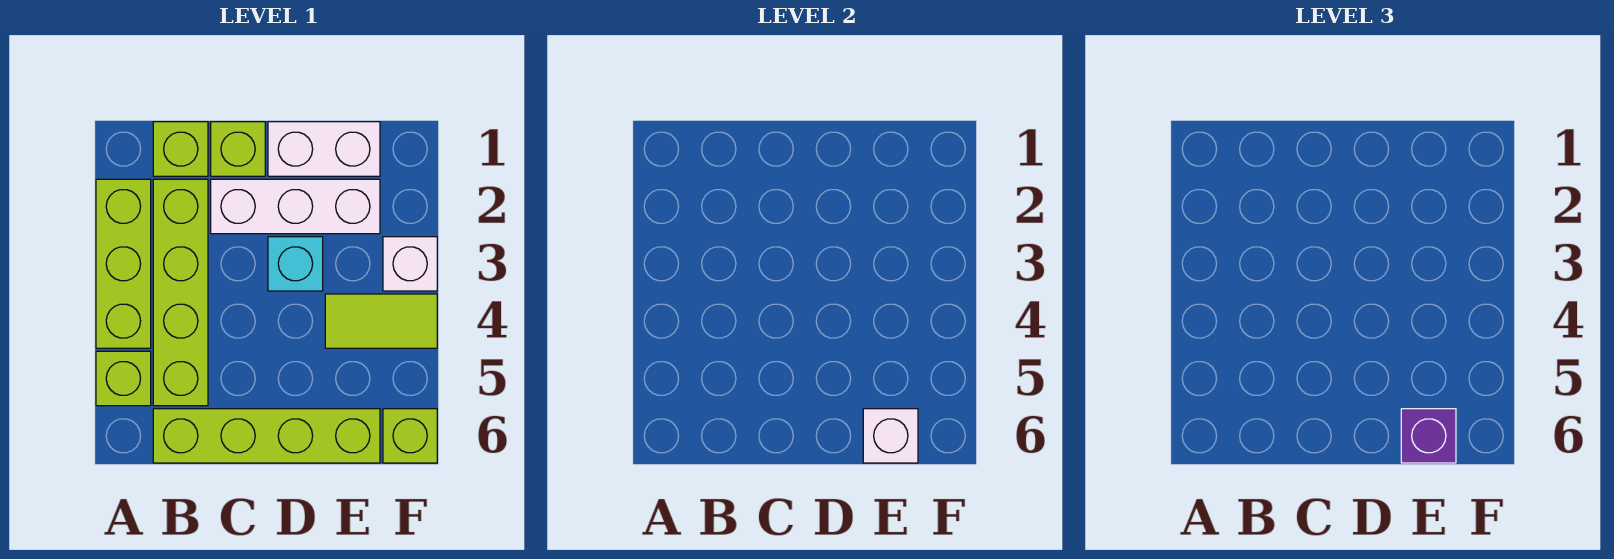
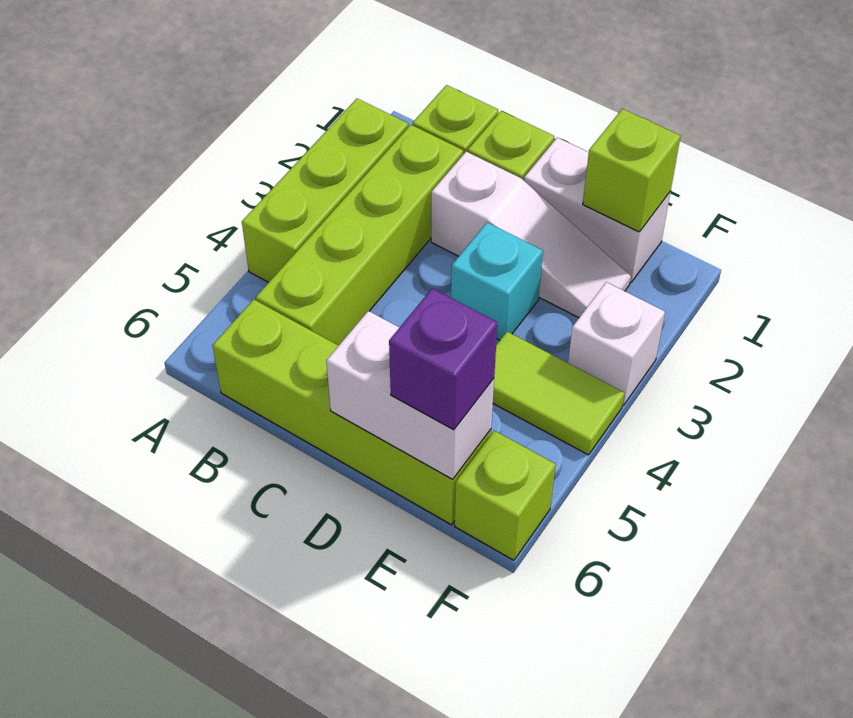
lime brick A5 level 1 -> lime brick E1 level 2
white brick C2:E2 level 1 -> white slope C2:E2 level 1 top C
white brick E6 level 2 -> white brick D6:E6 level 2

